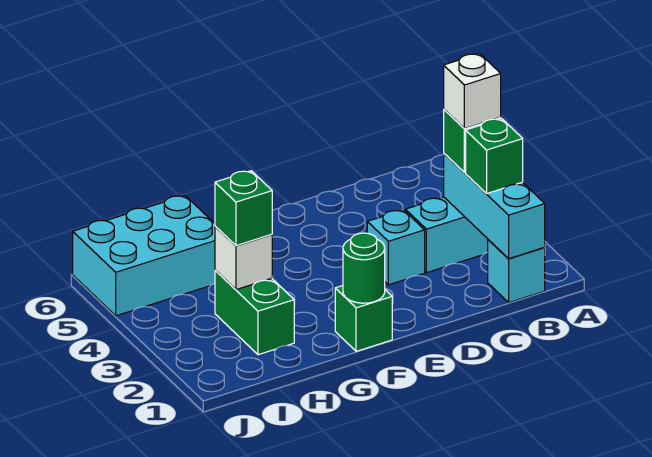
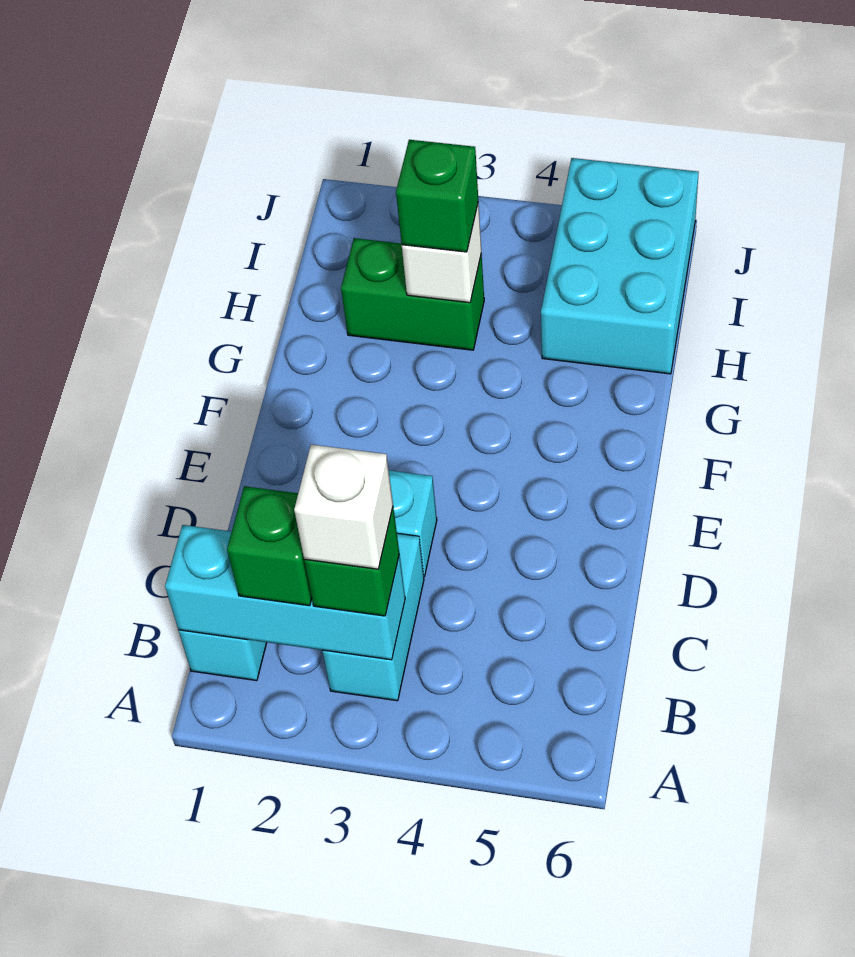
green brick F1 level 1 -> none
green round brick F1 level 2 -> none

